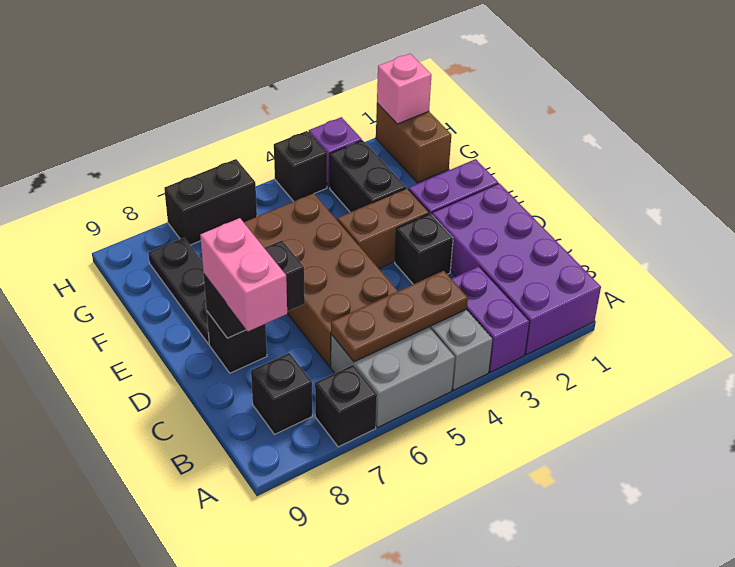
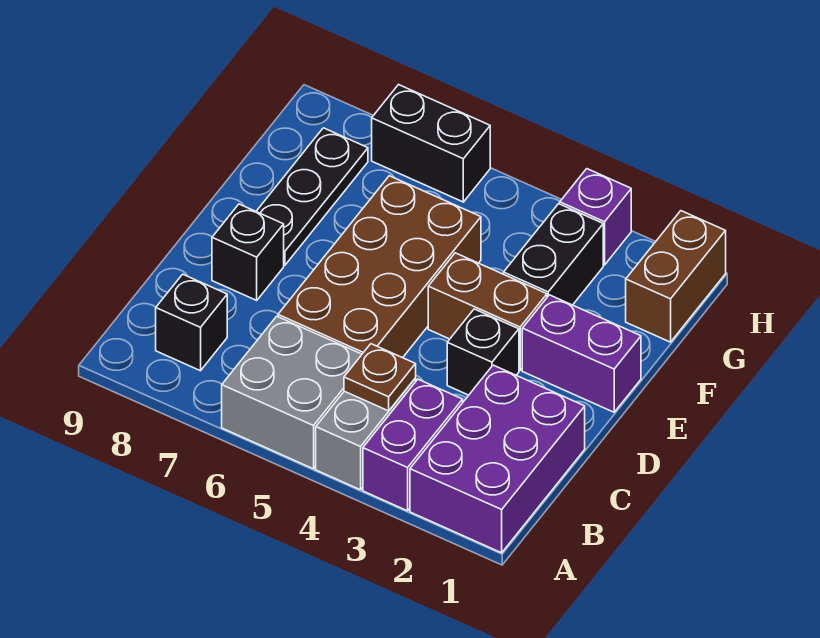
purple brick A1:D2 level 1 -> purple brick A1:C2 level 1
black brick A7 level 1 -> none
brown plate B4:B6 level 2 -> brown plate B4 level 2
pink brick C8:D8 level 3 -> none
black brick D7:D8 level 2 -> none
pink brick H1 level 2 -> none
black brick H4 level 1 -> none

